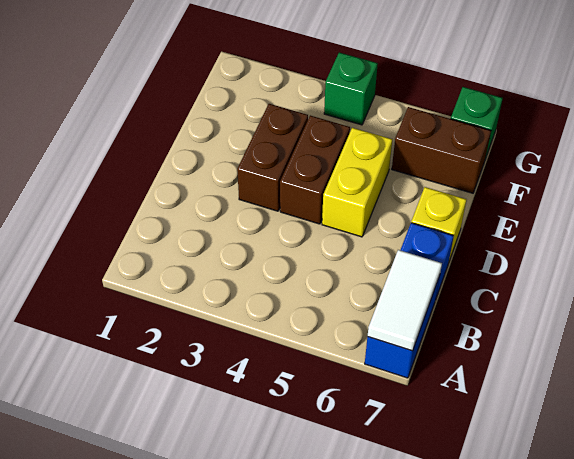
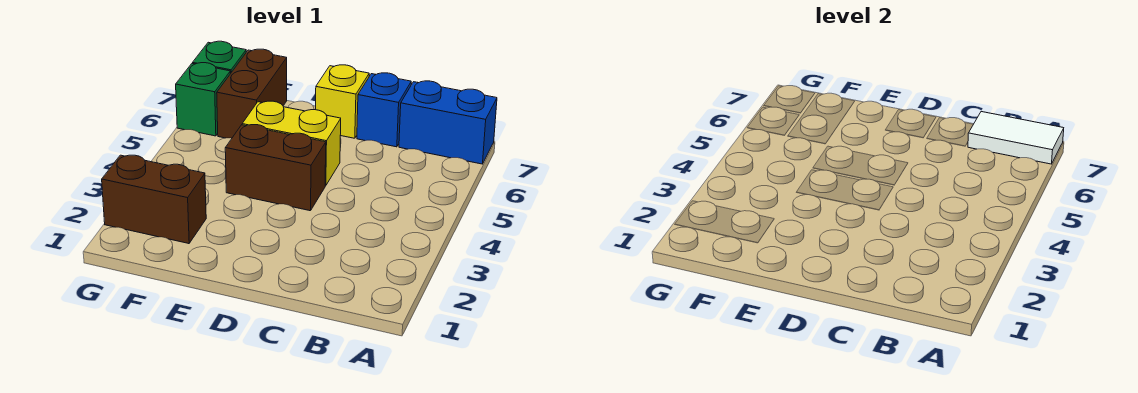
brown brick D3:E3 level 1 -> brown brick F2:G2 level 1
green brick G4 level 1 -> green brick G6 level 1

